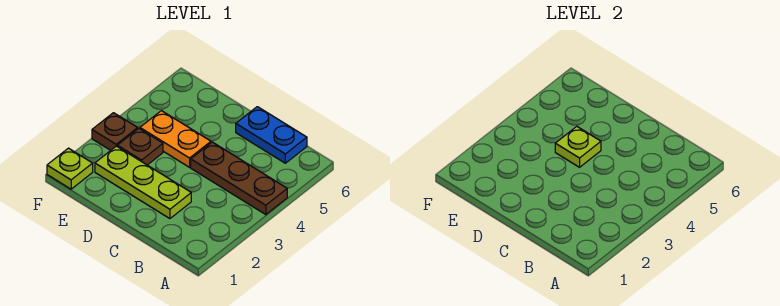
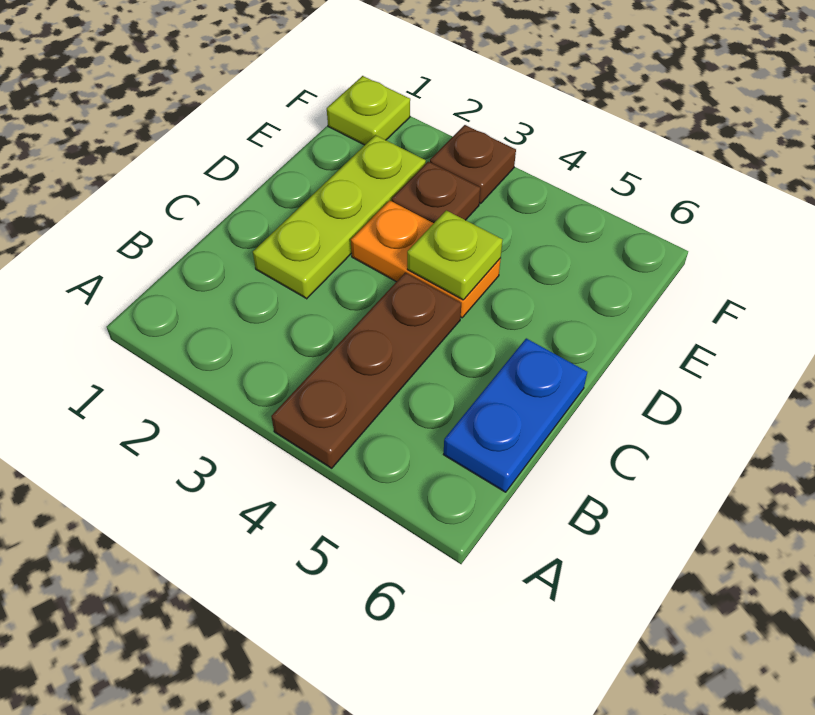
orange plate D4:E4 level 1 -> orange plate D3:D4 level 1

